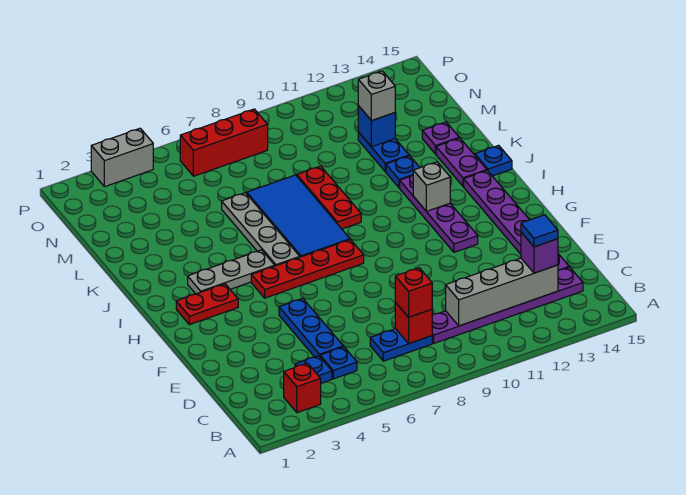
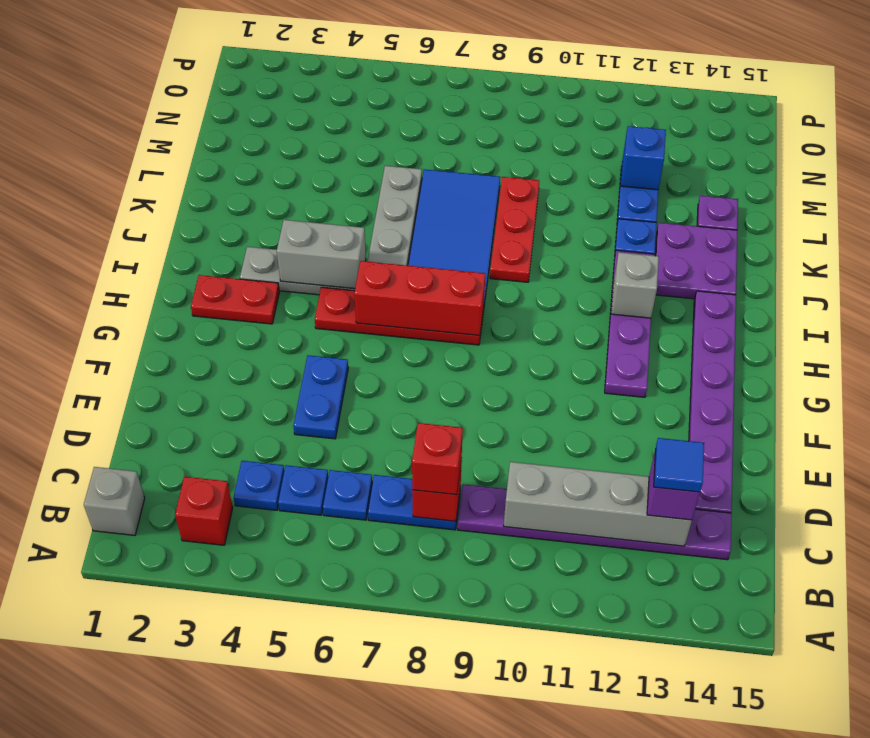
blue plate D5:F5 level 1 -> blue plate E5:F5 level 1
purple plate J14:K14 level 1 -> purple plate J13:K14 level 1
blue plate J15 level 1 -> blue plate C6 level 1
grey brick M12 level 3 -> grey brick B1 level 1
red brick O6:O8 level 1 -> red brick H6:H8 level 2
grey brick P3:P4 level 1 -> grey brick I4:I5 level 2

